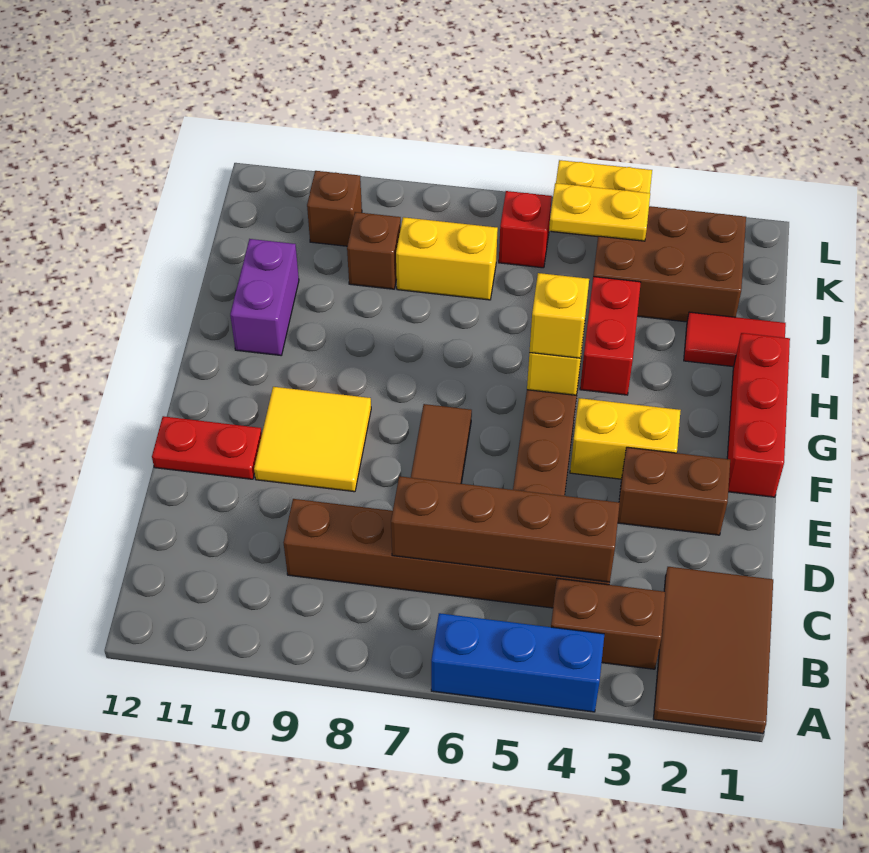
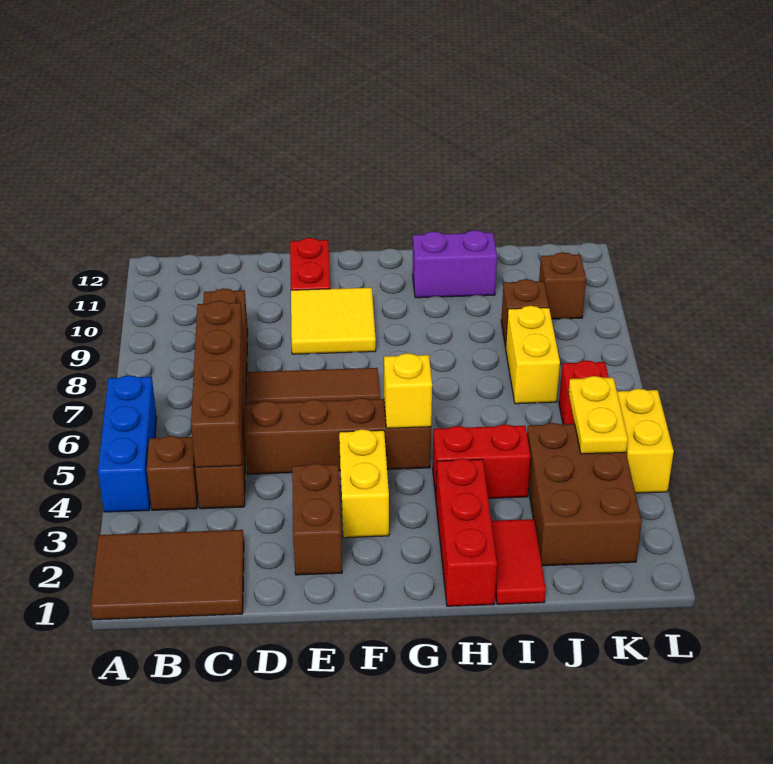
brown brick B3:B4 level 1 -> brown brick B4 level 1
red brick F1:H1 level 1 -> red brick H1:H3 level 1
yellow brick G5 level 3 -> none

